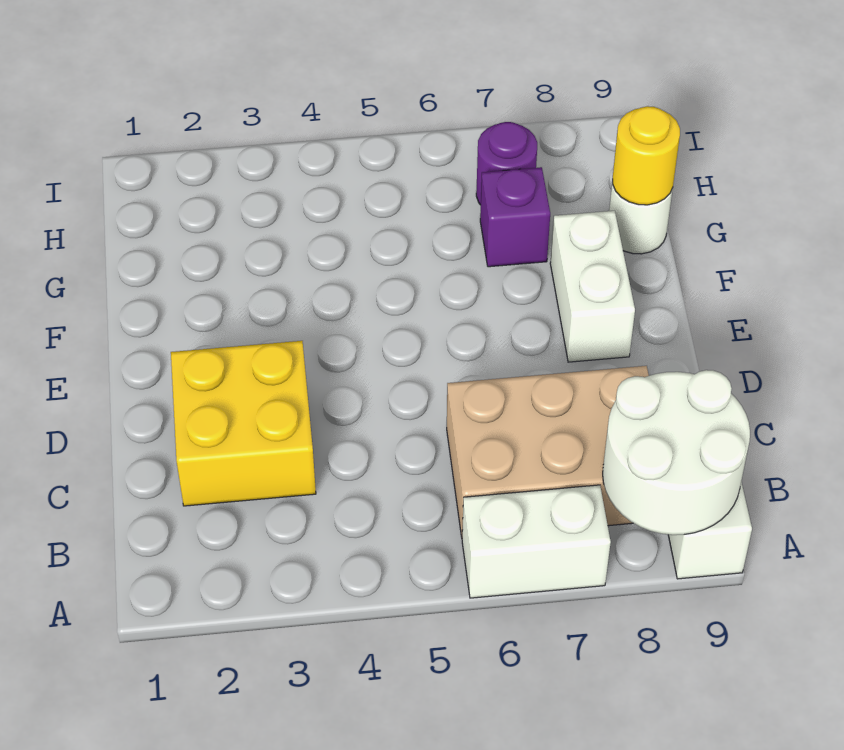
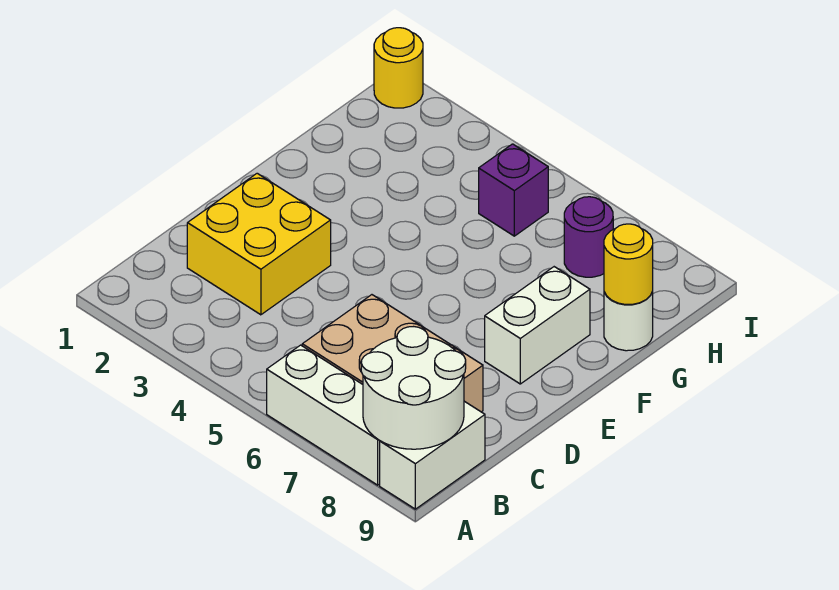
white brick A6:A7 level 1 -> white brick A6:A8 level 1
purple brick G7 level 1 -> purple brick H5 level 1
none -> yellow round brick I1 level 1

